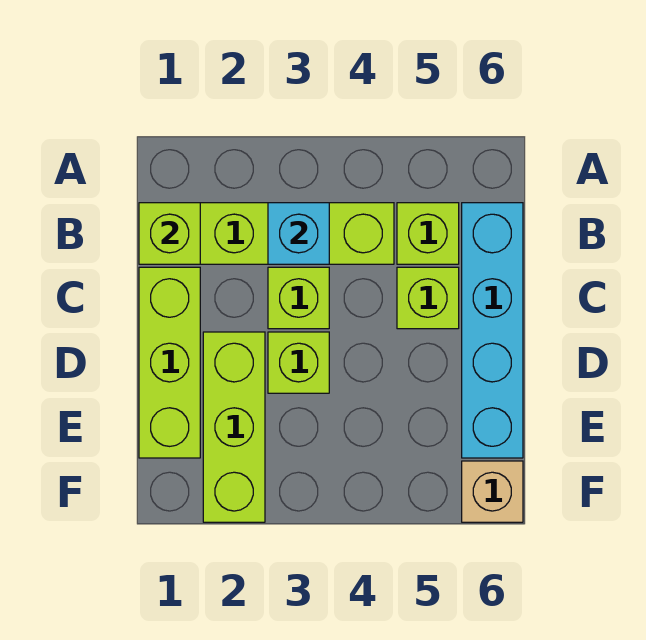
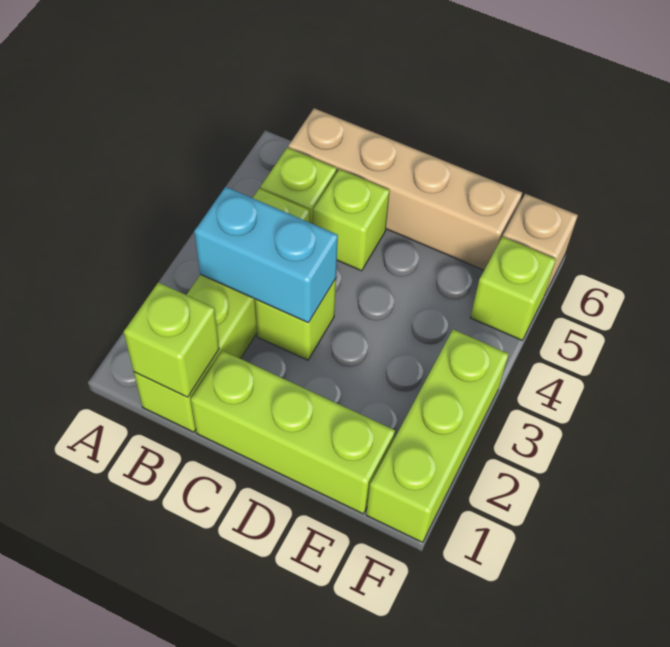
cyan brick B3 level 2 -> cyan brick B3:C3 level 2
cyan brick B6:E6 level 1 -> tan brick B6:E6 level 1
lime brick D2:F2 level 1 -> lime brick F1:F3 level 1
lime brick D3 level 1 -> lime brick F5 level 1

